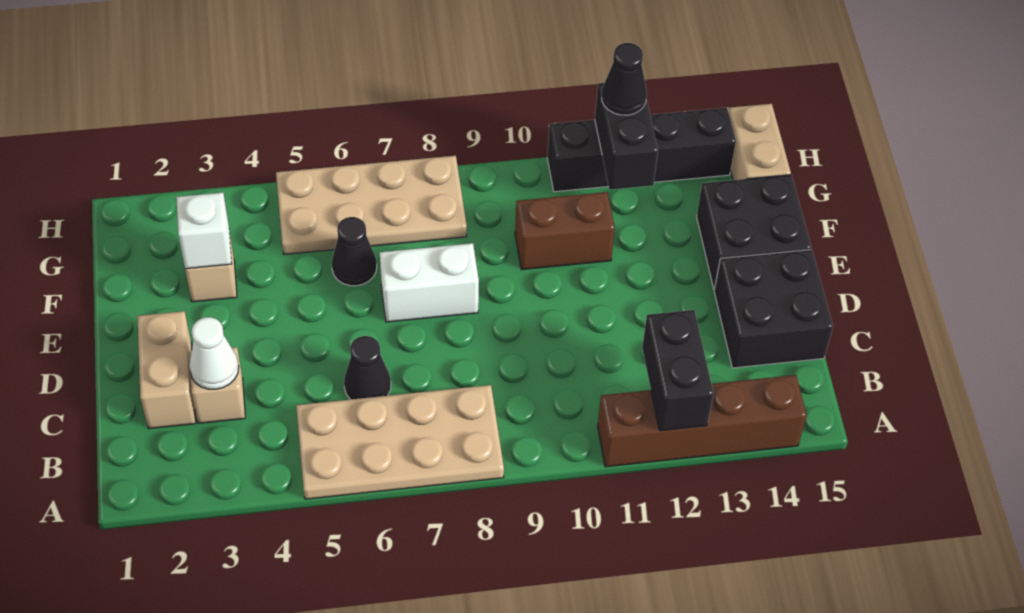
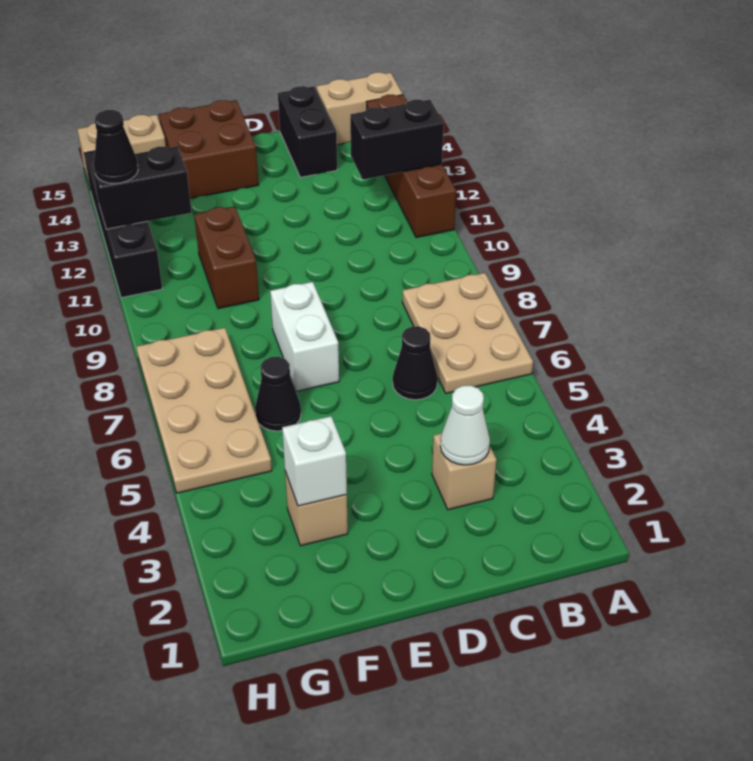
tan plate A5:B8 level 1 -> tan plate A6:B8 level 1
tan brick C2:D2 level 1 -> tan brick A15:B15 level 1
black brick C14:D15 level 1 -> black brick C14:C15 level 1
black brick E14:F15 level 1 -> brown brick E14:F15 level 1

